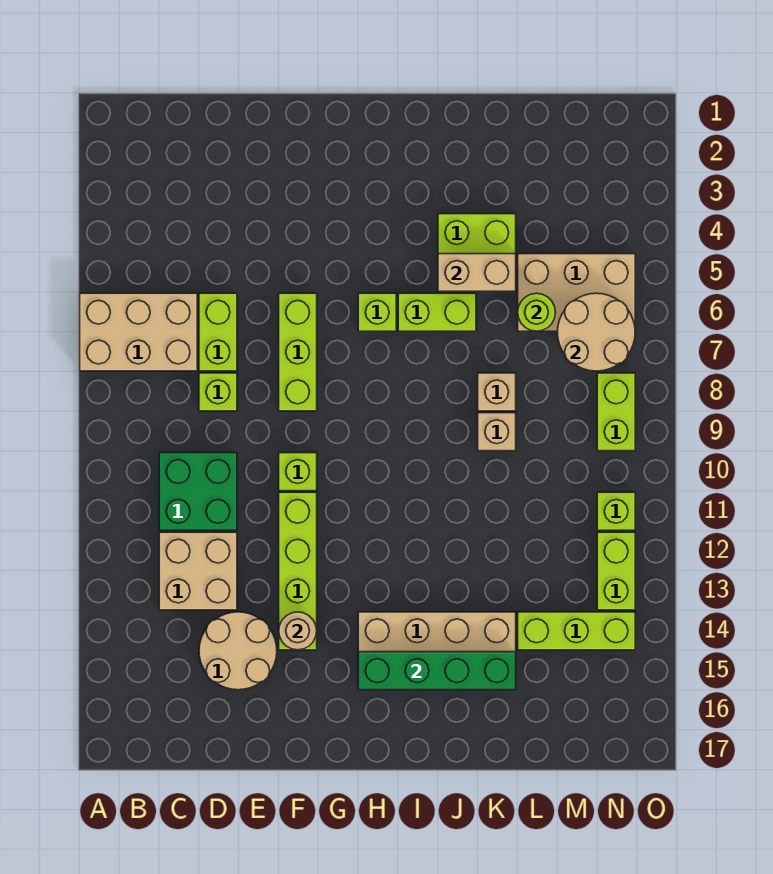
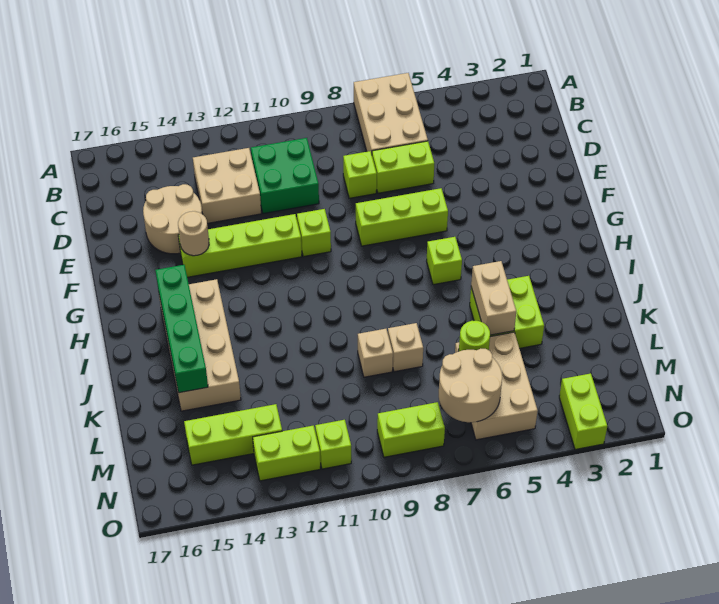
lime brick I6:J6 level 1 -> lime brick N3:O3 level 1
lime brick L14:N14 level 1 -> lime brick M13:M15 level 1

